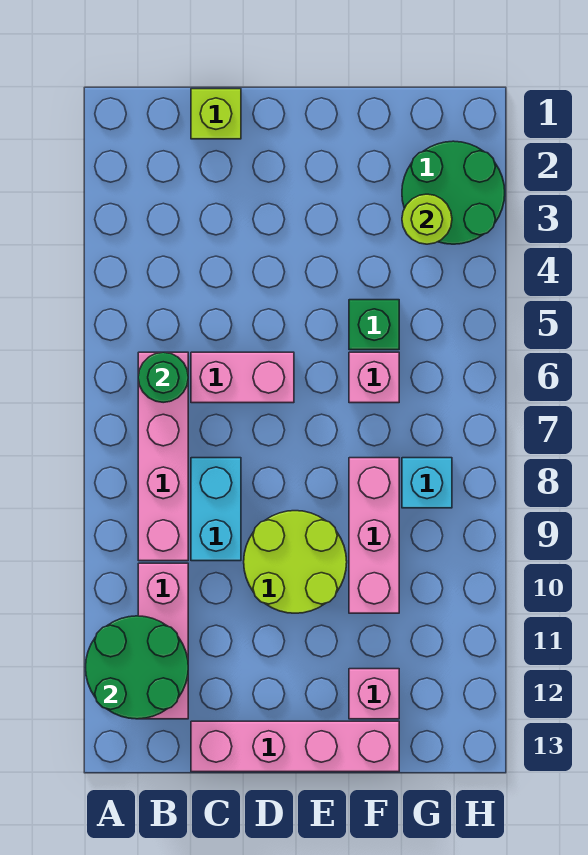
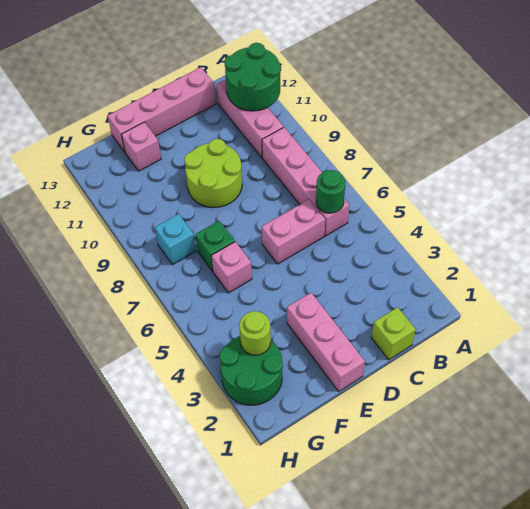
cyan brick C8:C9 level 1 -> none
green brick F5 level 1 -> green brick F7 level 1
pink brick F8:F10 level 1 -> pink brick E1:E3 level 1

